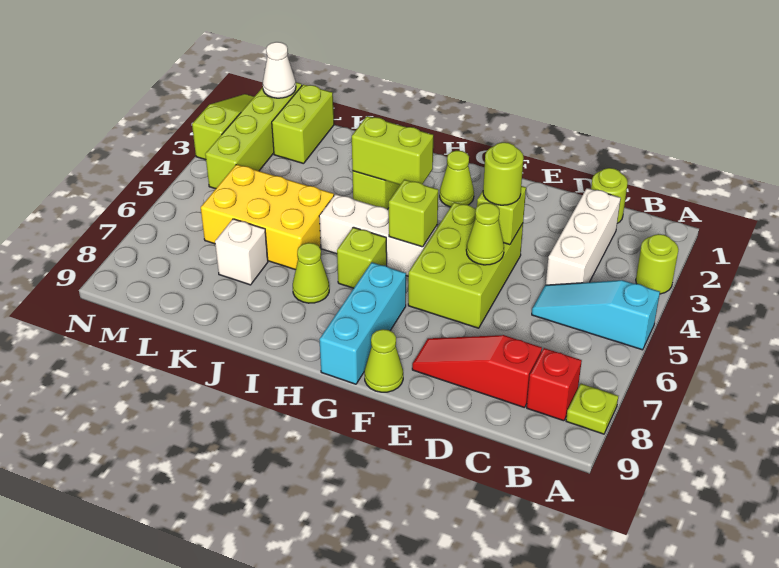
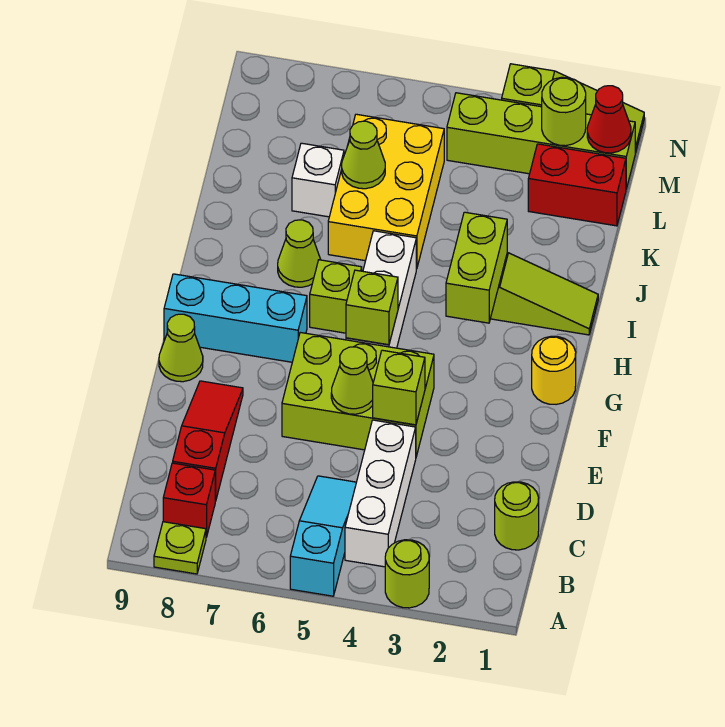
white brick C2:C4 level 1 -> white brick B4:D4 level 1
lime round brick E4 level 3 -> lime round brick M2 level 2
none -> yellow round brick G1 level 1
lime cone G2 level 1 -> lime cone K6 level 2
lime brick L1:L2 level 1 -> red brick L1:L2 level 1
white cone M1 level 2 -> red cone M1 level 2

